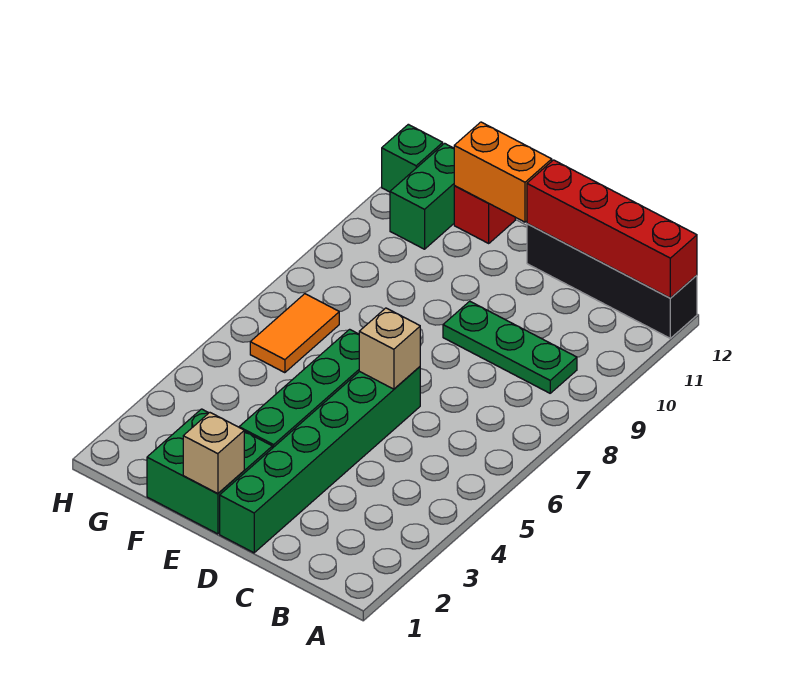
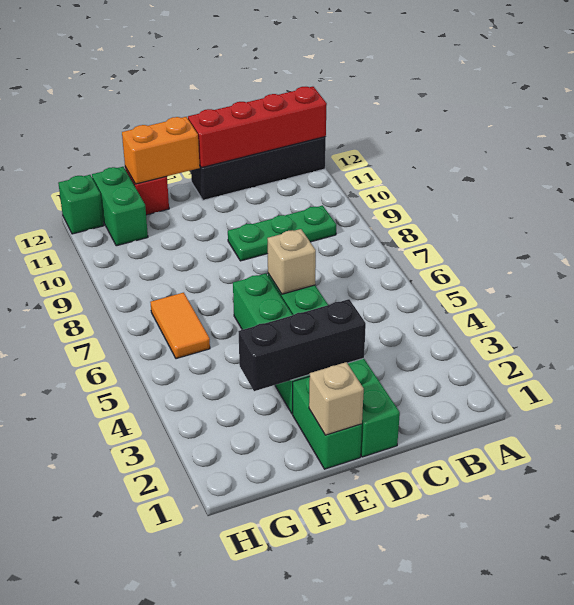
none -> black brick D3:F3 level 2
green brick E1:F2 level 1 -> green brick E1:E2 level 1

